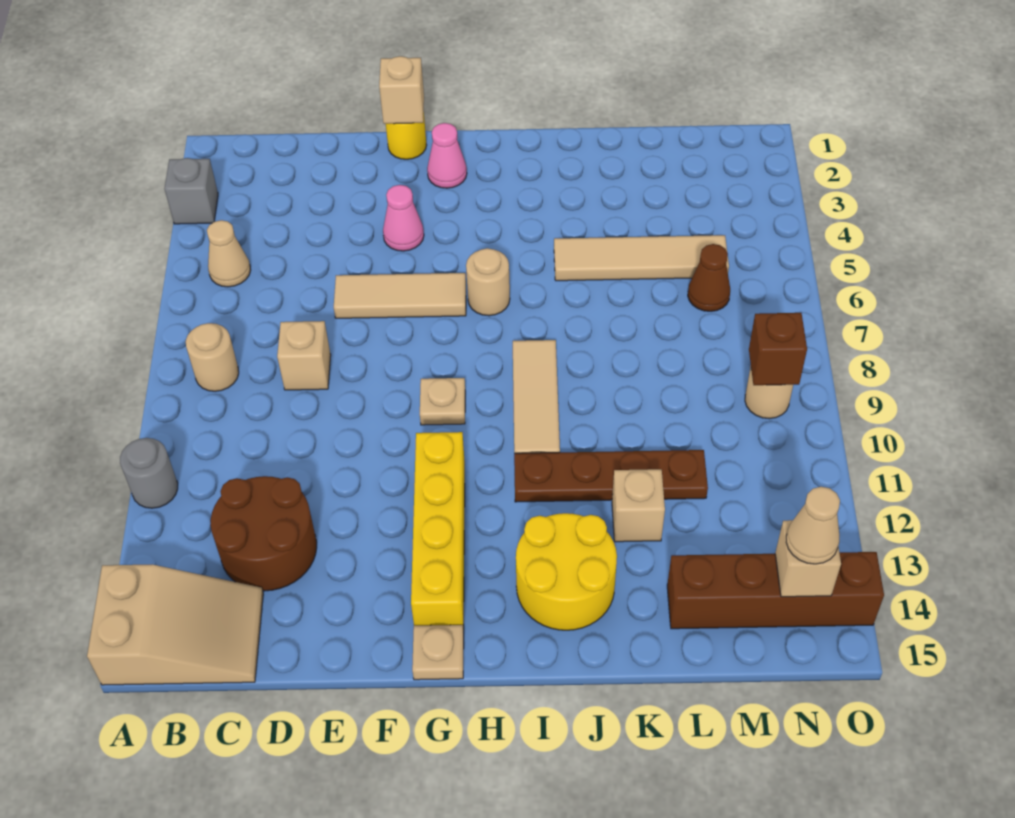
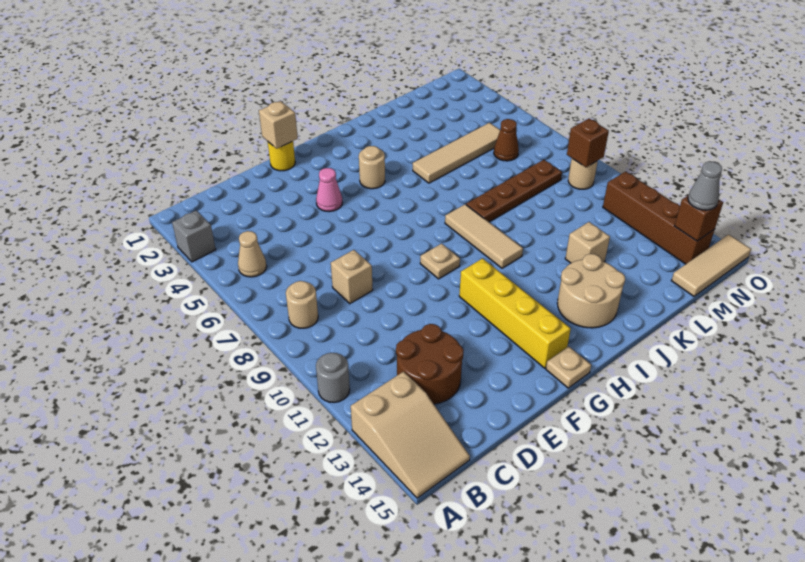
tan slope A14:C15 level 1 top A -> tan slope A13:B15 level 1 top 13
tan tile E6:G6 level 1 -> tan tile M15:O15 level 1
pink cone G2 level 1 -> none
tan round brick H6 level 1 -> tan round brick H4 level 1
brown plate I11:L11 level 1 -> brown plate J8:M8 level 1
yellow round brick I13:J14 level 1 -> tan round brick I13:J14 level 1
brown brick L14:O14 level 1 -> brown brick N11:N14 level 1
tan brick N14 level 2 -> brown brick N14 level 2
tan cone N14 level 3 -> grey cone N14 level 3

